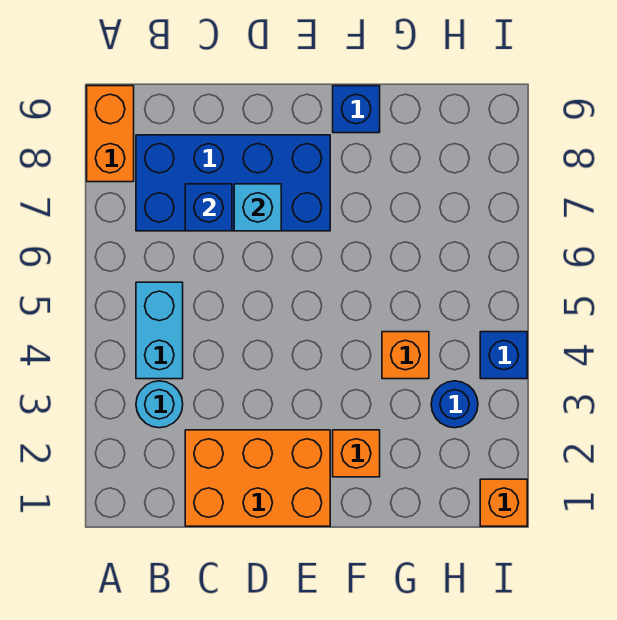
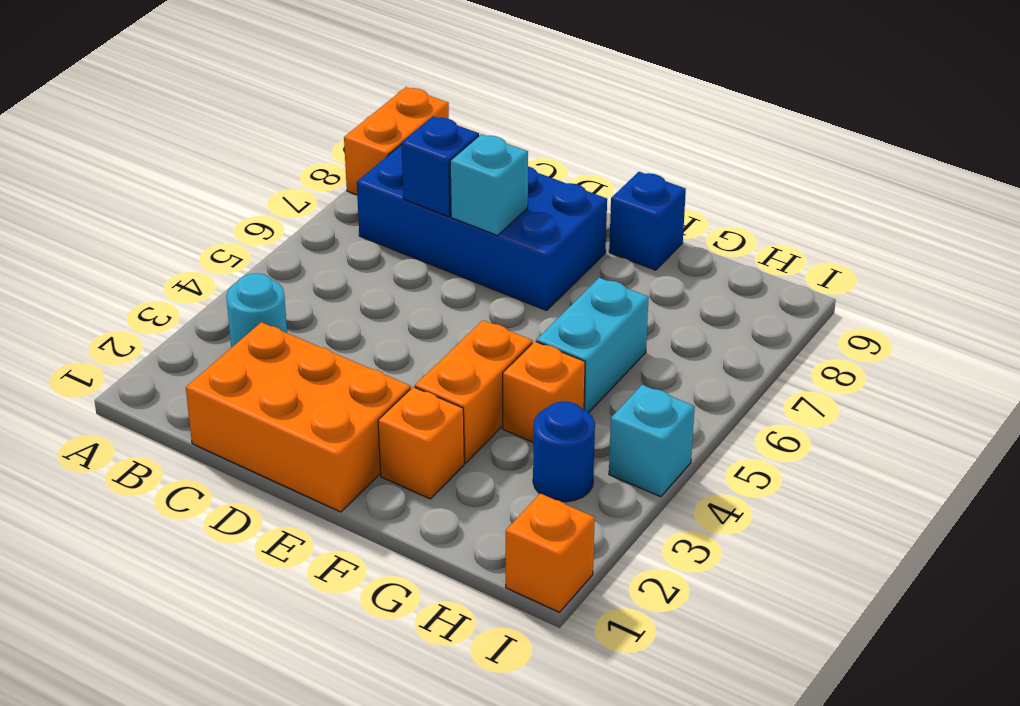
cyan brick B4:B5 level 1 -> cyan brick G5:G6 level 1
none -> orange brick F3:F4 level 1
blue brick I4 level 1 -> cyan brick I4 level 1

